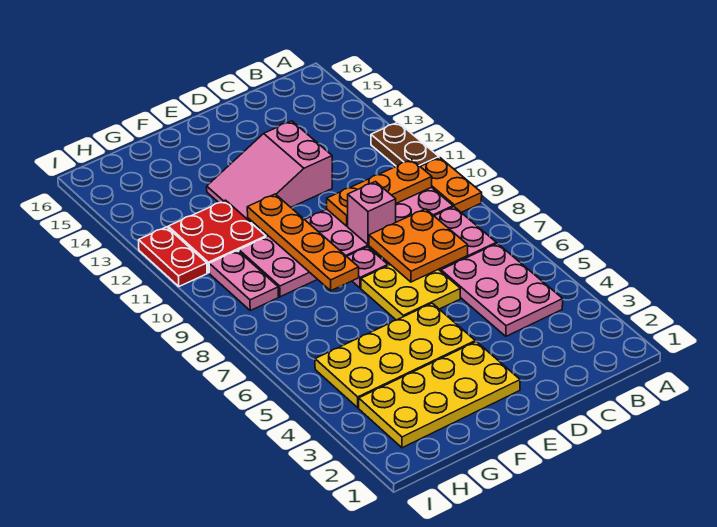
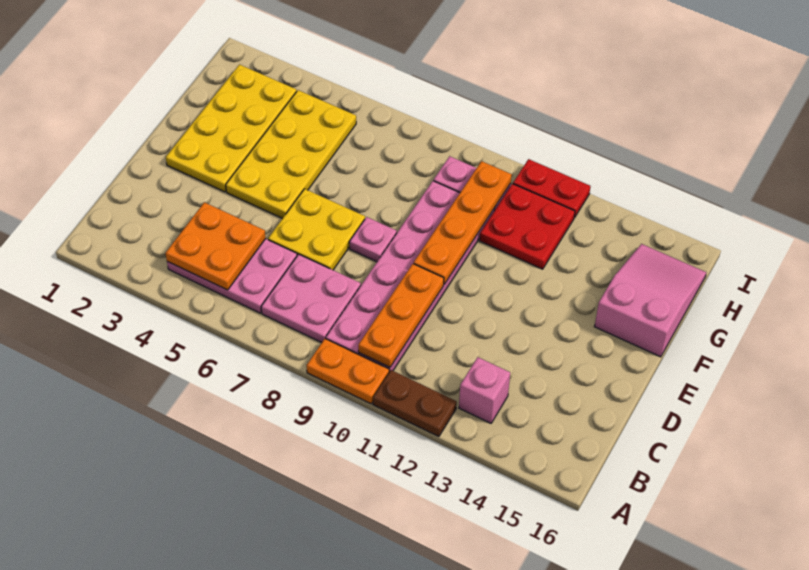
orange plate C7:D8 level 2 -> orange plate B4:C5 level 2
pink brick D9 level 2 -> pink brick B13 level 1
pink slope D12:F13 level 1 top D -> pink slope F15:H16 level 1 top F
orange plate F8:F11 level 2 -> orange plate E10:H10 level 2

